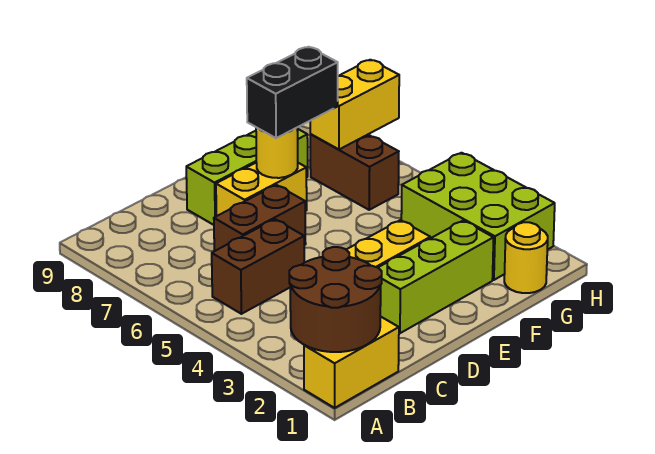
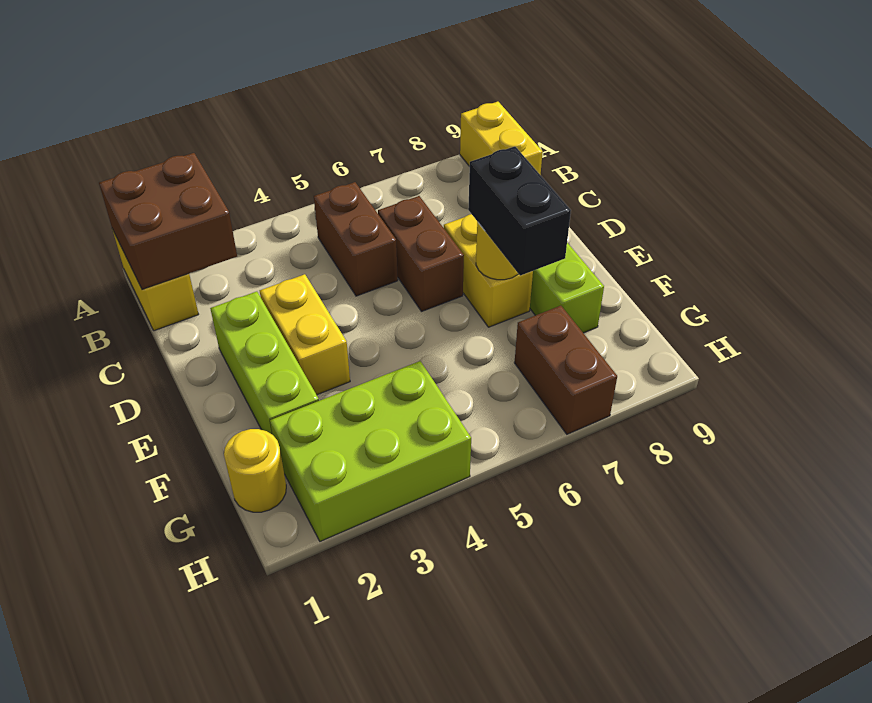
brown round brick A1:B2 level 2 -> brown brick A1:B2 level 2
brown brick G6:G7 level 1 -> brown brick G7:H7 level 1
yellow brick G7:H7 level 2 -> yellow brick A9:B9 level 1

